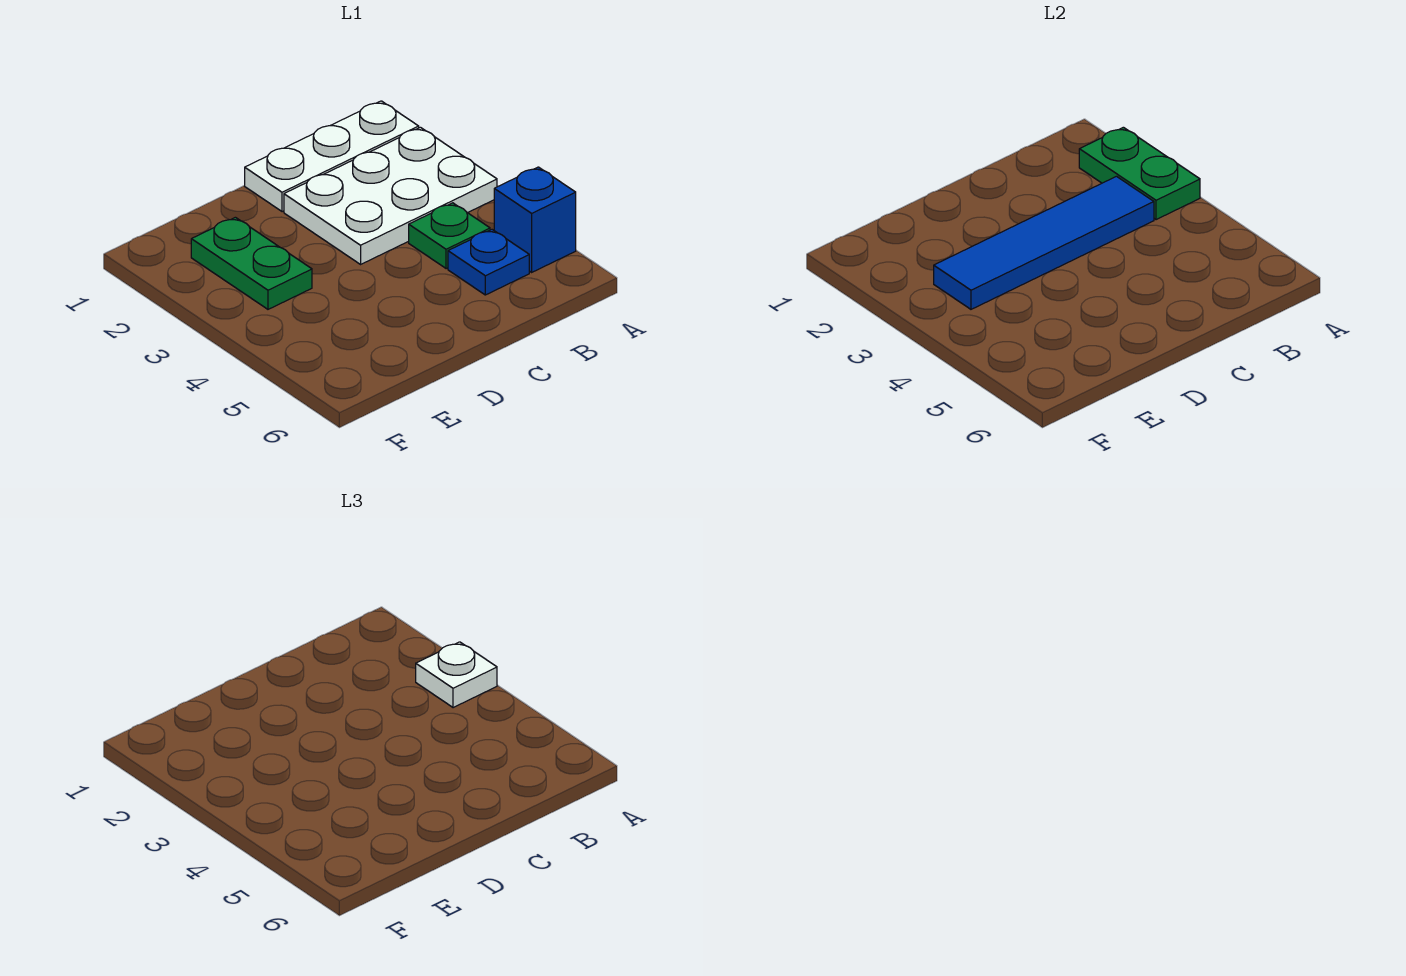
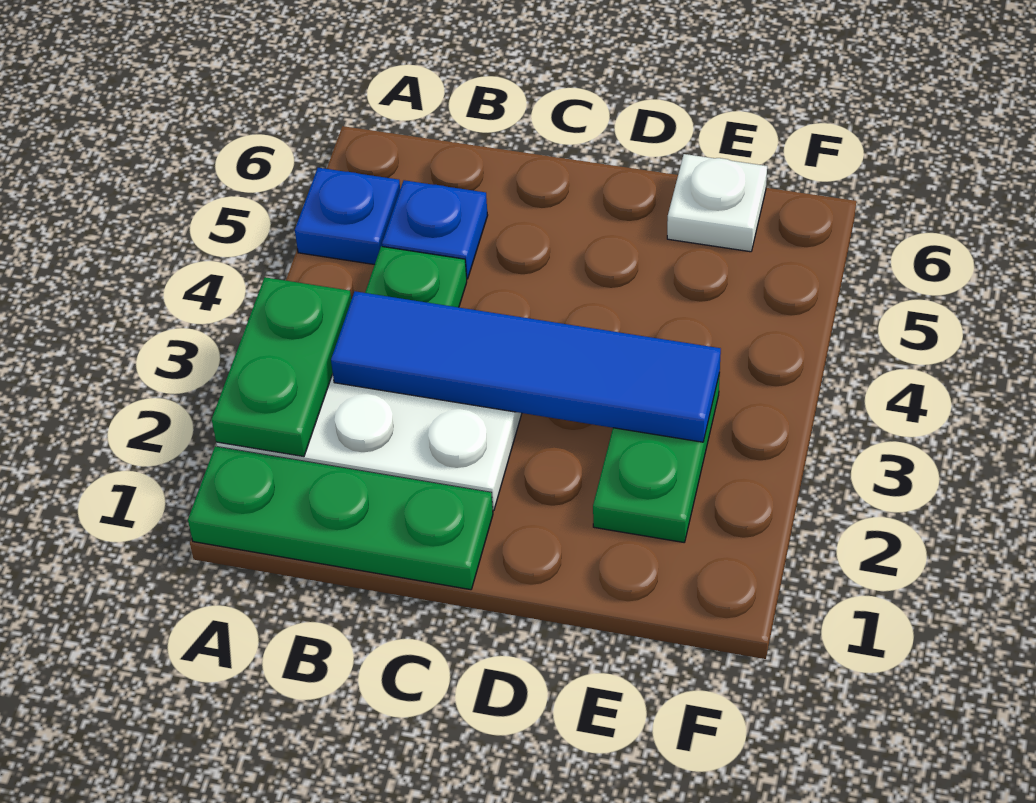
white plate A1:C1 level 1 -> green plate A1:C1 level 1
white plate A3 level 3 -> white plate E6 level 1
blue brick A5 level 1 -> blue plate A5 level 1

